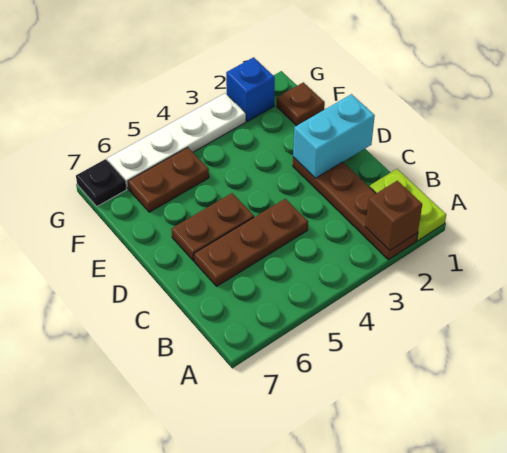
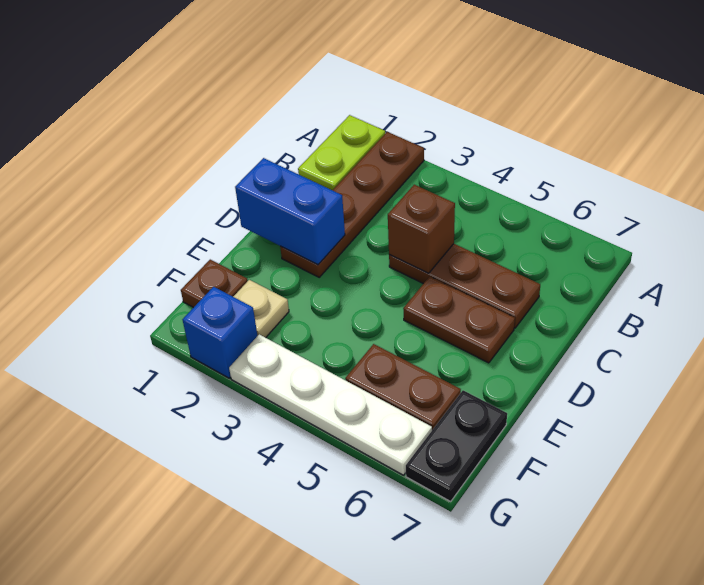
brown brick A2 level 2 -> brown brick C4 level 2
cyan brick D1:D2 level 2 -> blue brick D1:D2 level 2
none -> tan plate F2 level 1
black plate G7 level 1 -> black plate F7:G7 level 1

